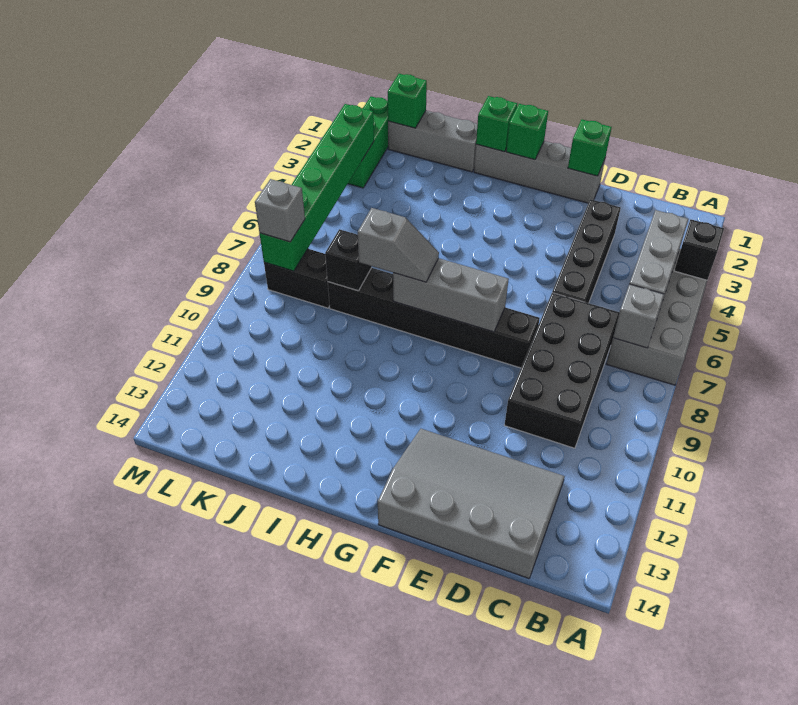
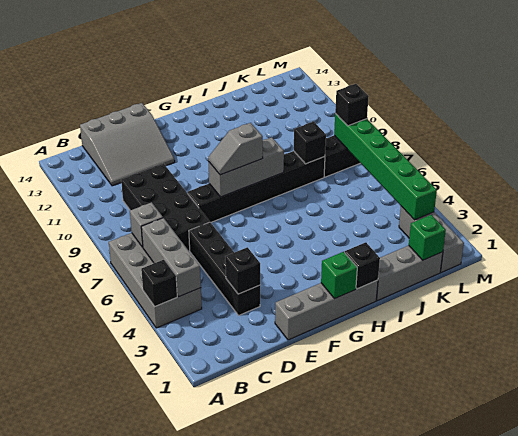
grey slope C12:F14 level 1 top 14 -> grey slope C12:E14 level 1 top 14
none -> black brick D3 level 2
green brick E1 level 2 -> none
green brick H1 level 2 -> black brick H1 level 2
grey slope H8:I8 level 3 top I -> grey slope F8:G8 level 3 top G
green brick L1:L3 level 1 -> grey brick L1:L3 level 1
grey brick L8 level 3 -> black brick L8 level 3

